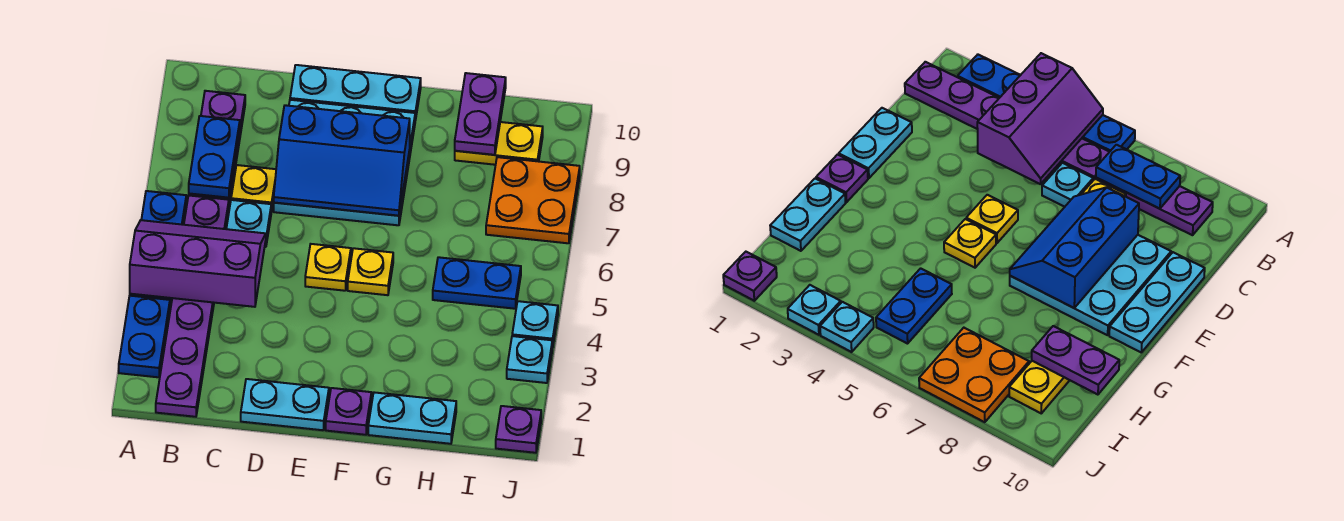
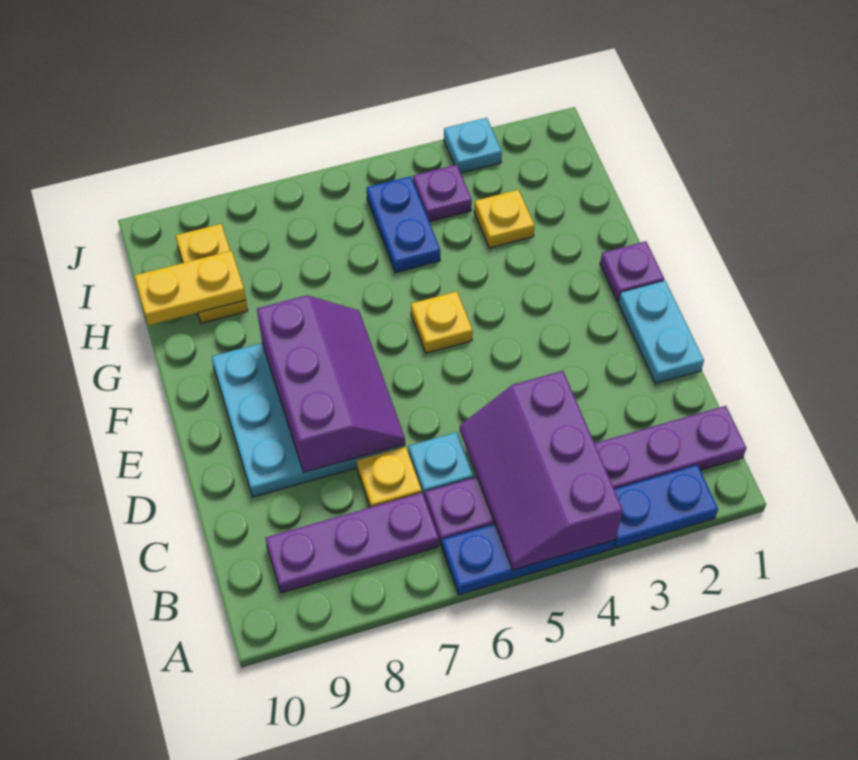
blue plate B7:B8 level 2 -> none
blue slope D7:F8 level 2 top 8 -> purple slope D7:F8 level 2 top 8
cyan plate D10:F10 level 1 -> none
yellow plate E5 level 1 -> yellow plate H3 level 1
cyan plate G1:H1 level 1 -> none
purple plate H9:H10 level 2 -> yellow plate H9:H10 level 2
orange plate I7:J8 level 1 -> none
purple plate J1 level 1 -> purple plate I4 level 1
cyan plate J4 level 1 -> none

